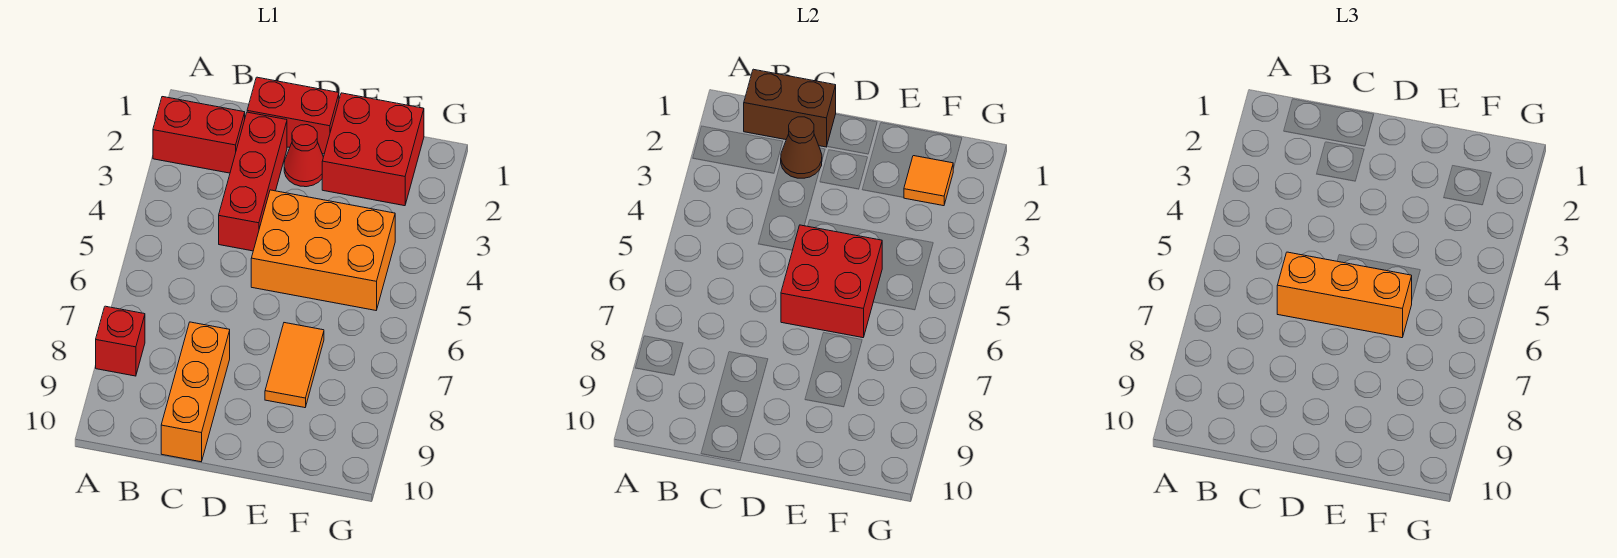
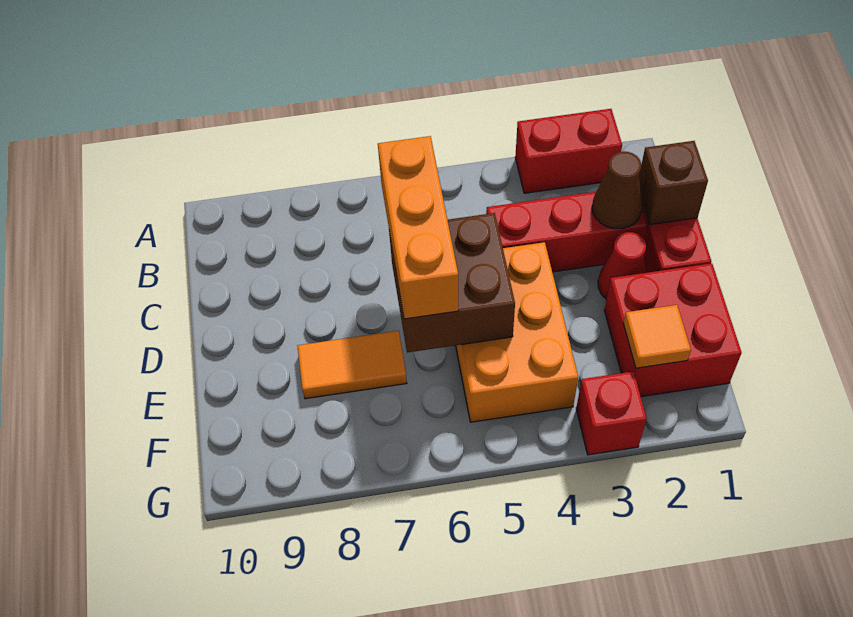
red brick A2:B2 level 1 -> red brick A2:A3 level 1
red brick A8 level 1 -> red brick G3 level 1
brown brick B1:C1 level 2 -> brown brick C1 level 2
orange brick C8:C10 level 1 -> none
red brick D5:E6 level 2 -> brown brick D5:E6 level 2

